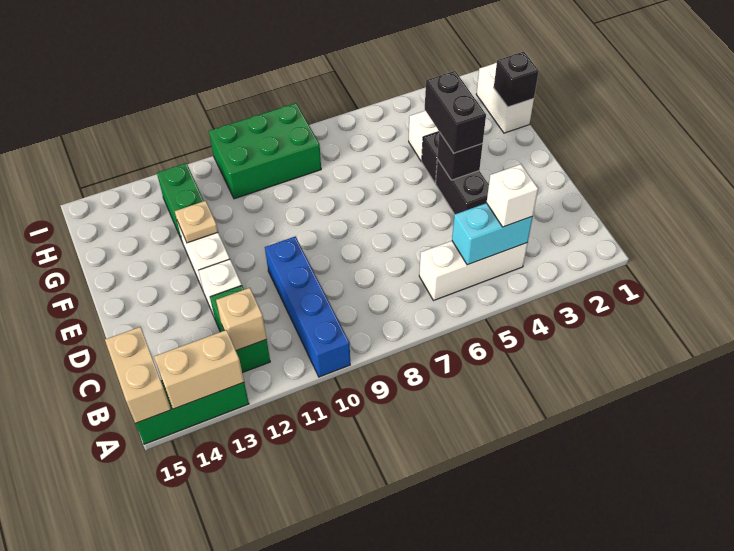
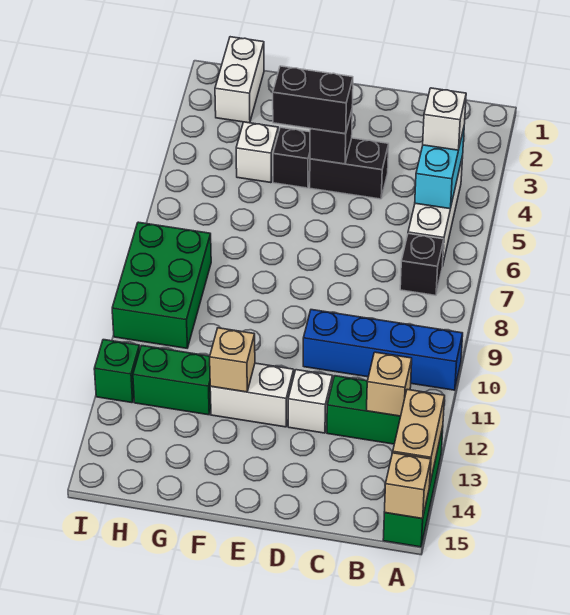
tan brick A15:B15 level 2 -> tan brick A15 level 2
tan plate F12 level 2 -> tan brick F12 level 2
white brick G1:H1 level 1 -> white brick H1:H2 level 1
black brick G1 level 2 -> black brick B7 level 1
none -> green brick I12 level 1

